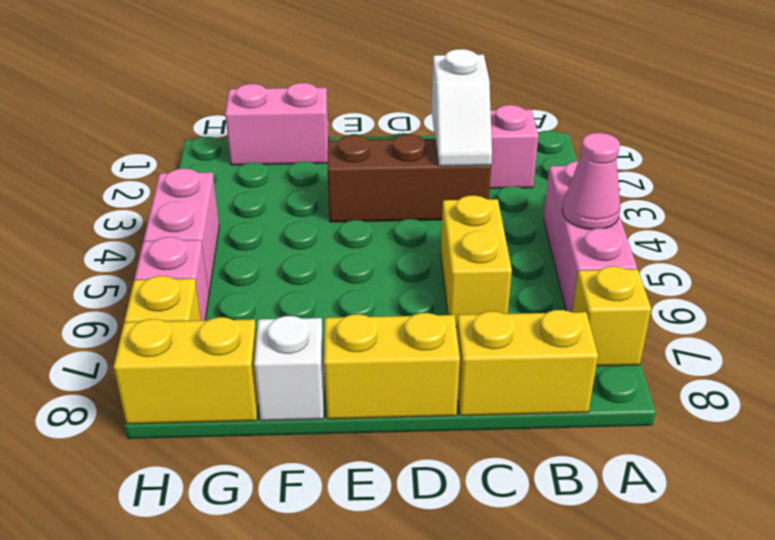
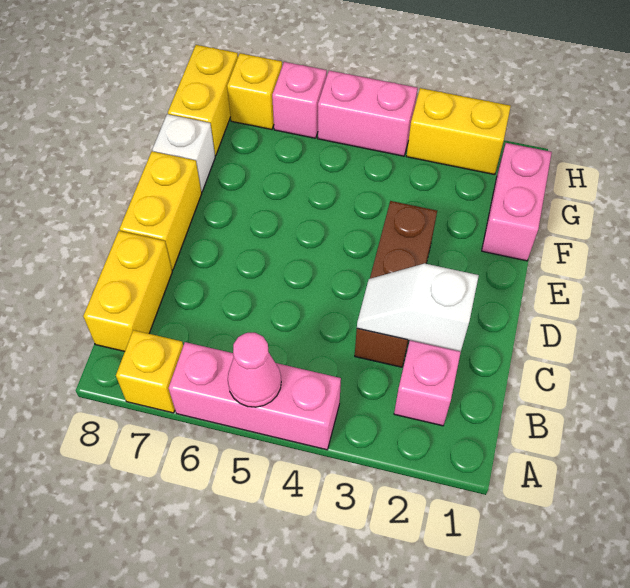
yellow brick C5:C6 level 1 -> yellow brick H2:H3 level 1

